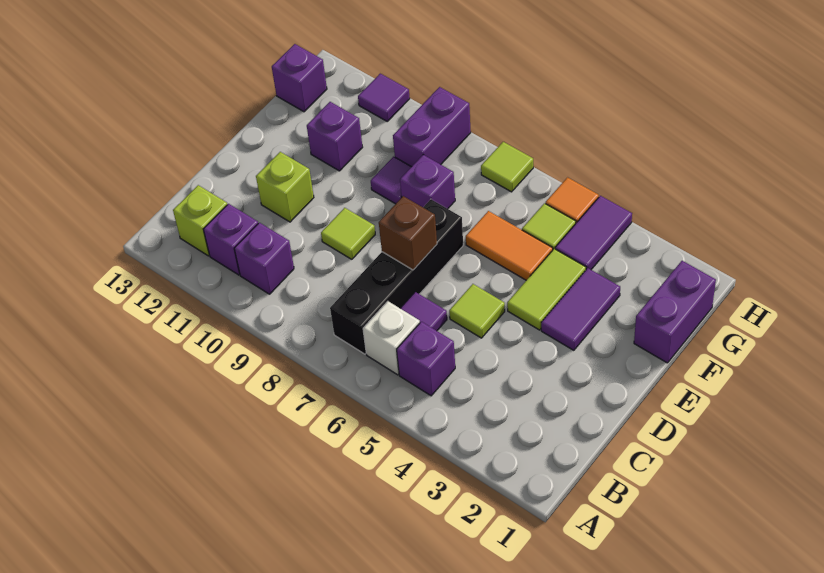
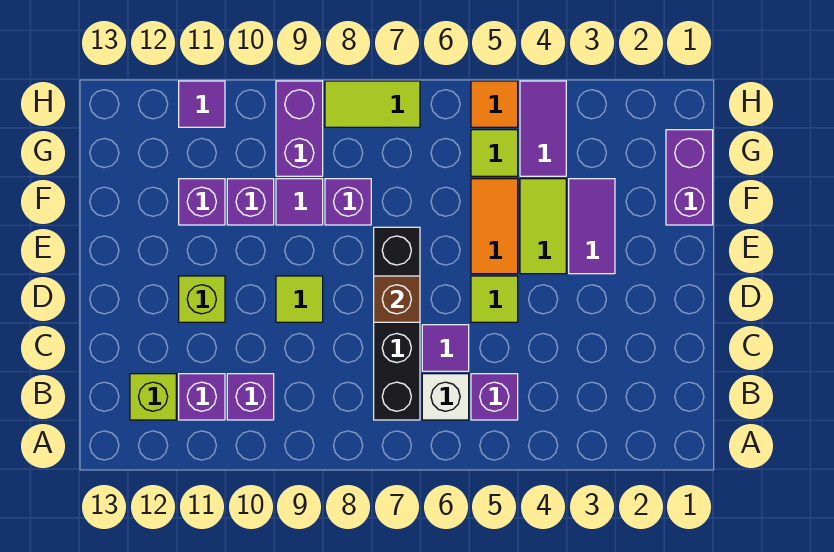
orange tile F5:F6 level 1 -> orange tile E5:F5 level 1
purple brick G13 level 1 -> purple brick F10 level 1
lime tile H7 level 1 -> lime tile H7:H8 level 1

